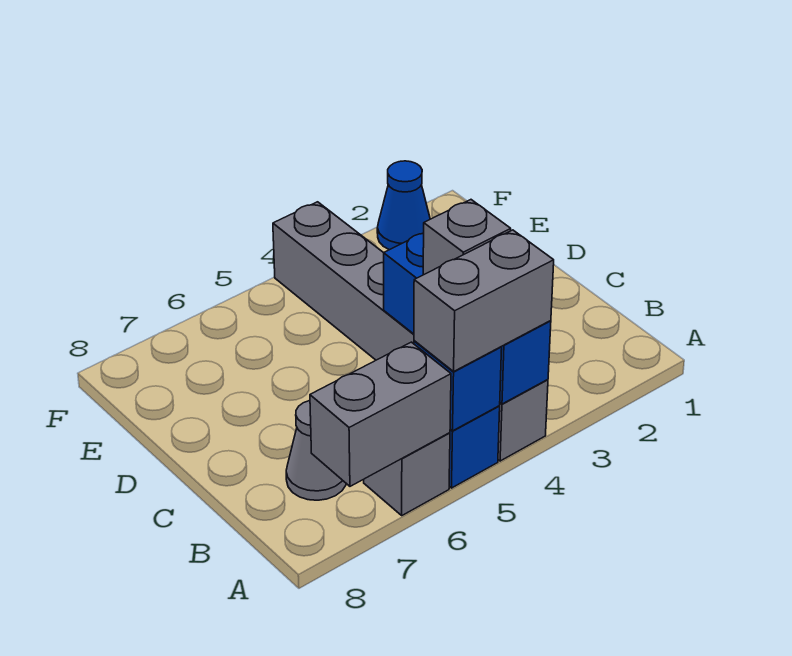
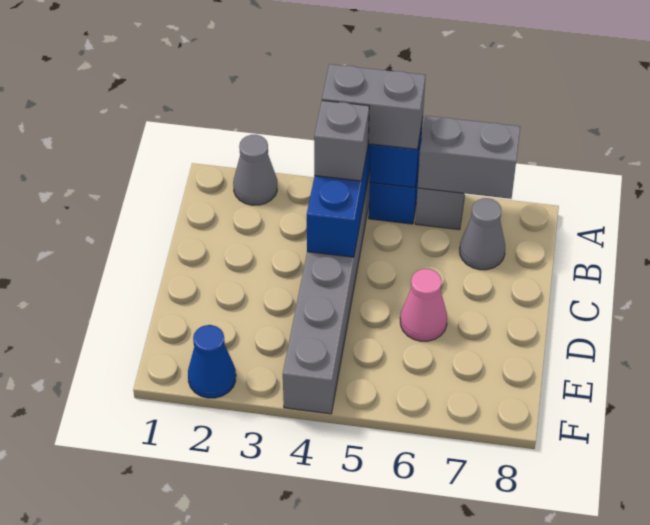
none -> grey cone A2 level 1
none -> pink cone D6 level 1

